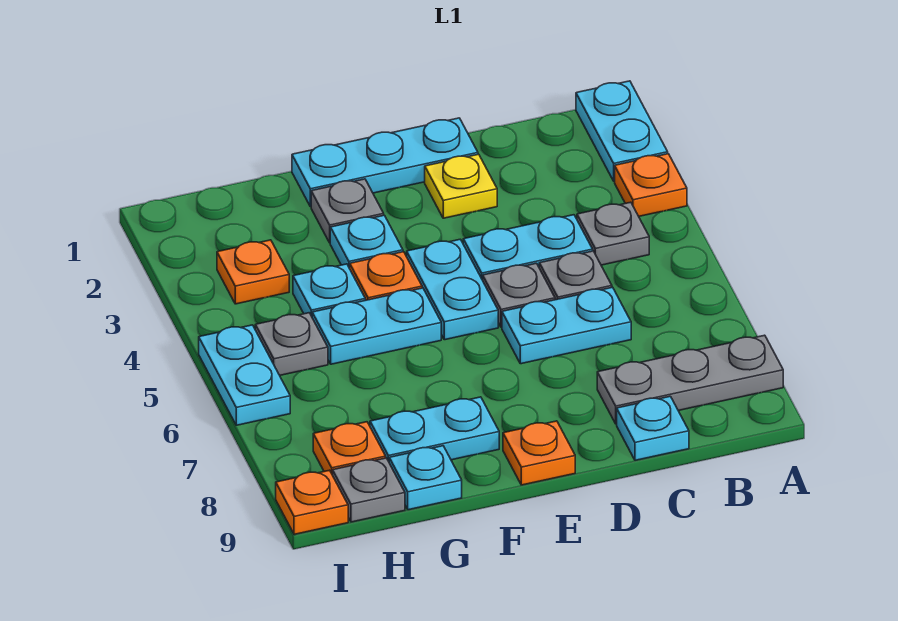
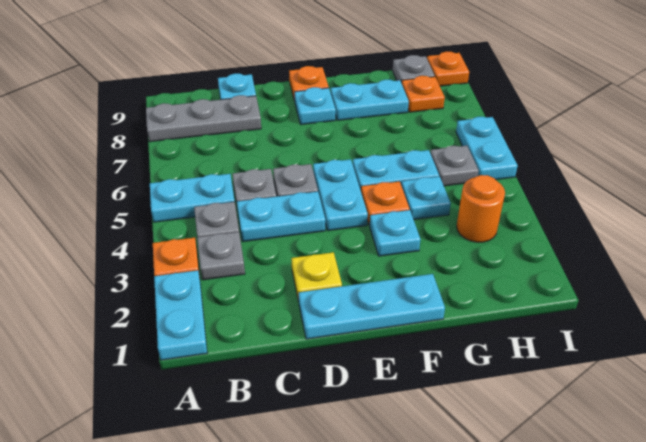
cyan plate C6:D6 level 1 -> cyan plate A5:B5 level 1
grey plate F2 level 1 -> grey plate B3 level 1
cyan plate G9 level 1 -> cyan plate E8 level 1
orange plate H3 level 1 -> orange round brick H3 level 1

